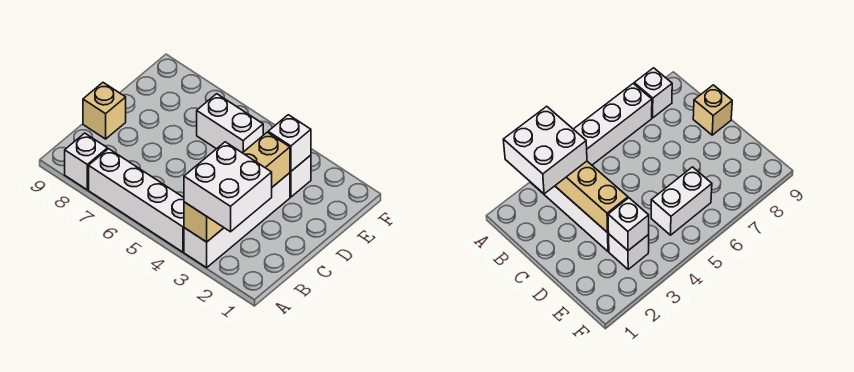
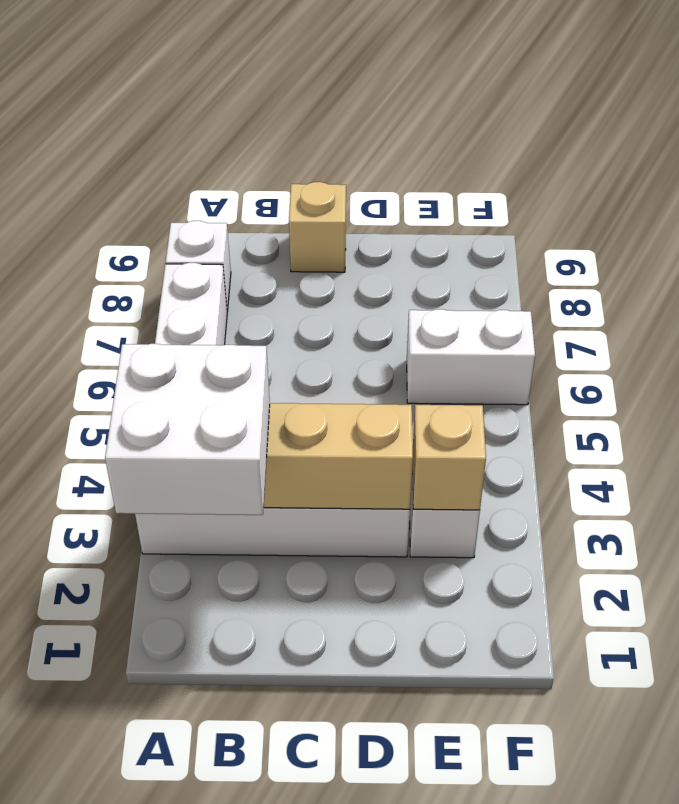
white brick E3 level 2 -> tan brick E3 level 2
white brick E5:E6 level 1 -> white brick E6:F6 level 1

